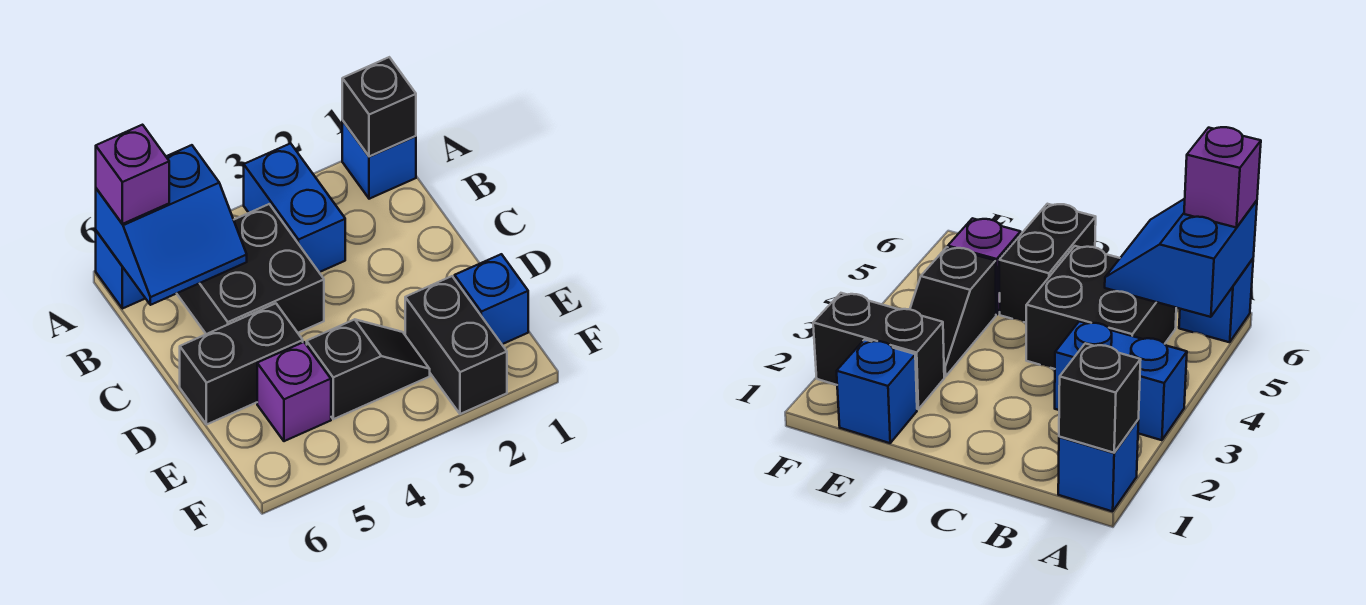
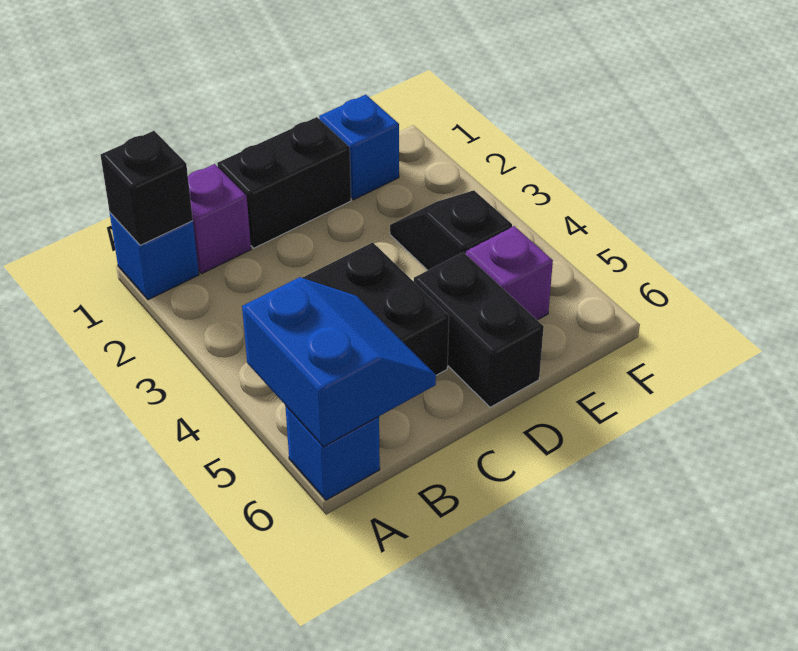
blue brick A3:B3 level 1 -> none
purple brick A6 level 3 -> purple brick B1 level 1
black brick E2:F2 level 1 -> black brick C1:D1 level 1

